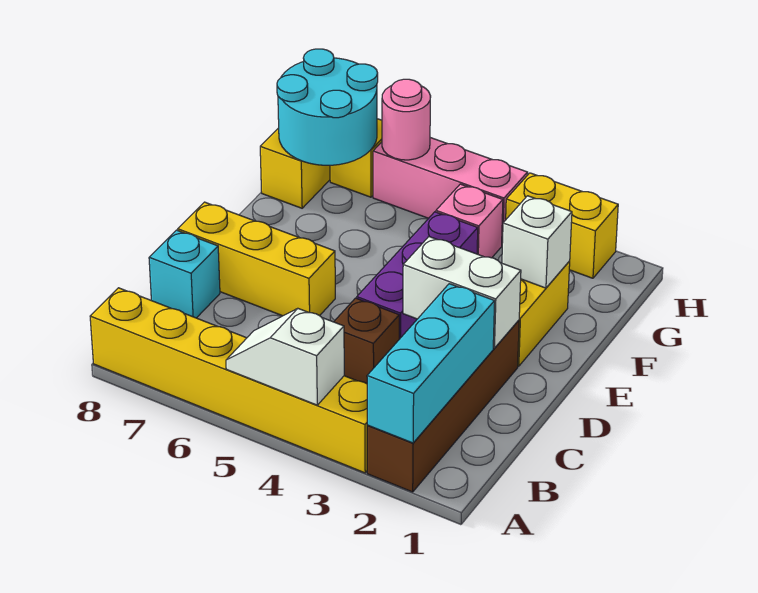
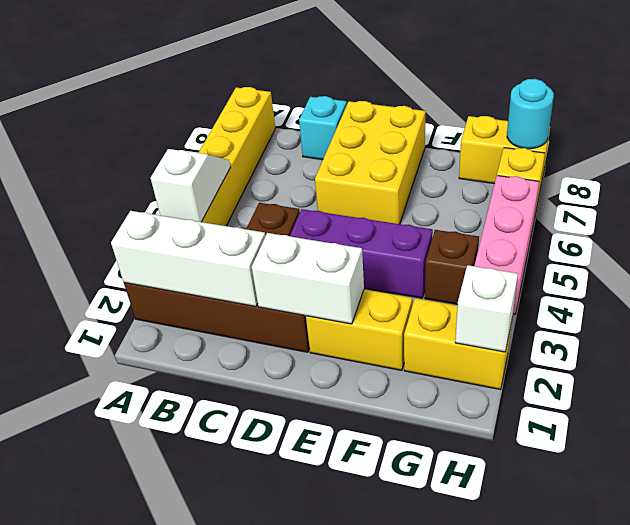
cyan brick A2:C2 level 2 -> white brick A2:C2 level 2
white brick D2:D3 level 2 -> white brick D2:E2 level 2
yellow brick D6:D8 level 1 -> yellow brick D6:E8 level 1
white brick F2 level 2 -> white brick H2 level 2
pink brick G4 level 1 -> brown brick G4 level 1
cyan round brick G7:H8 level 2 -> cyan round brick H8 level 2
yellow brick H2:H3 level 1 -> yellow brick G2:H2 level 1
pink round brick H6 level 2 -> none

